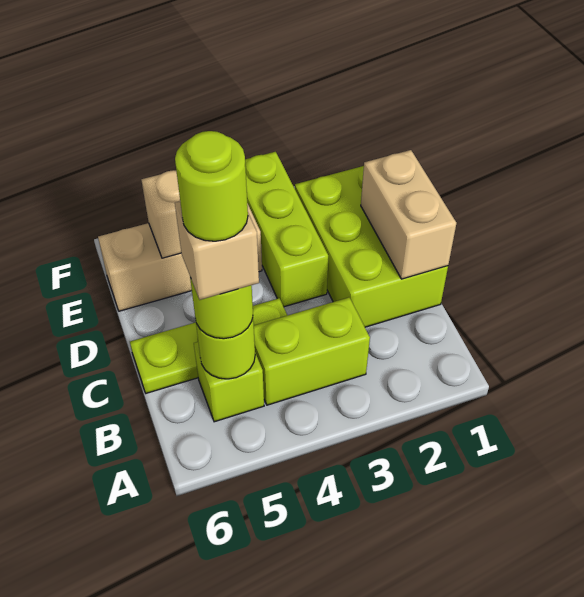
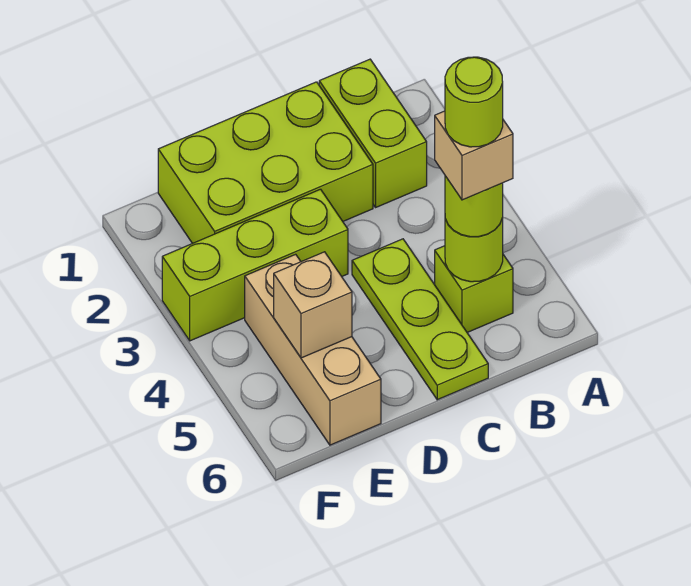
lime brick B3:B4 level 1 -> lime brick B1:B2 level 1
tan brick C1:D1 level 2 -> none

